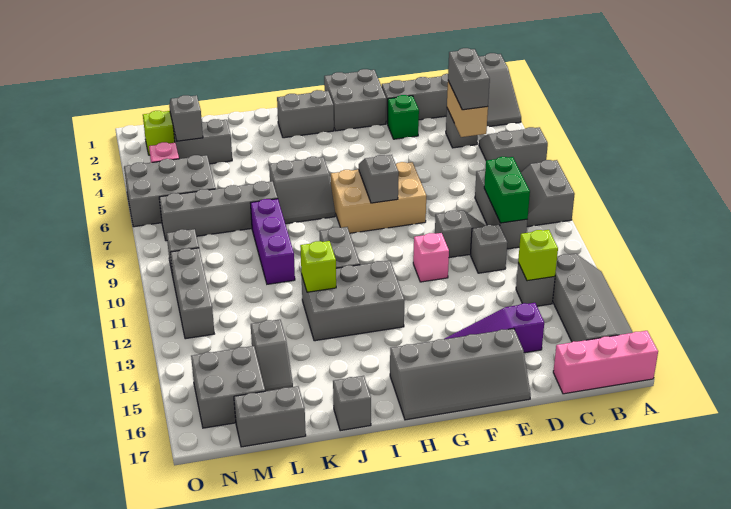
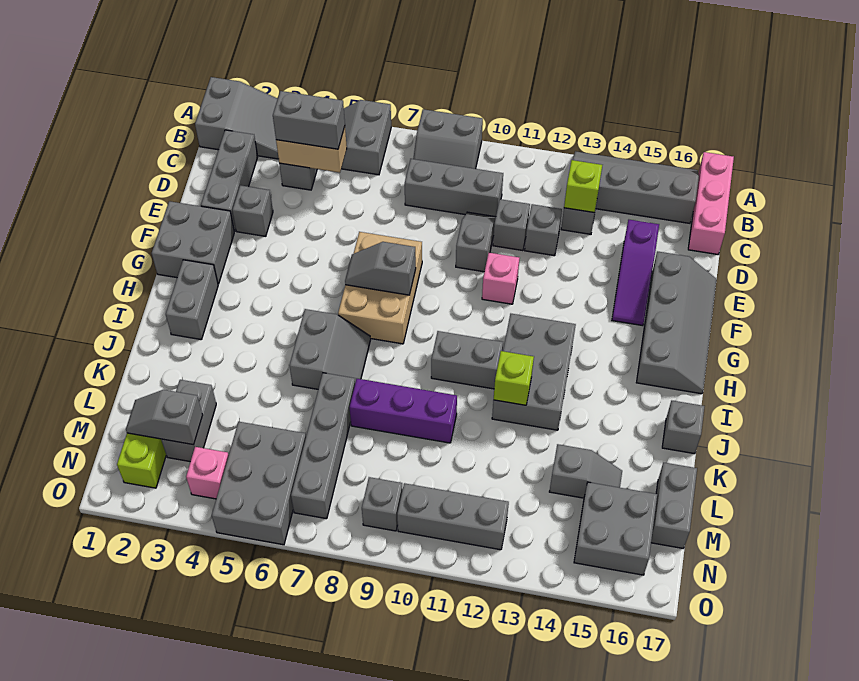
green brick C9:C10 level 2 -> none
none -> grey brick D12 level 1
green brick E3 level 1 -> grey brick E3 level 1

